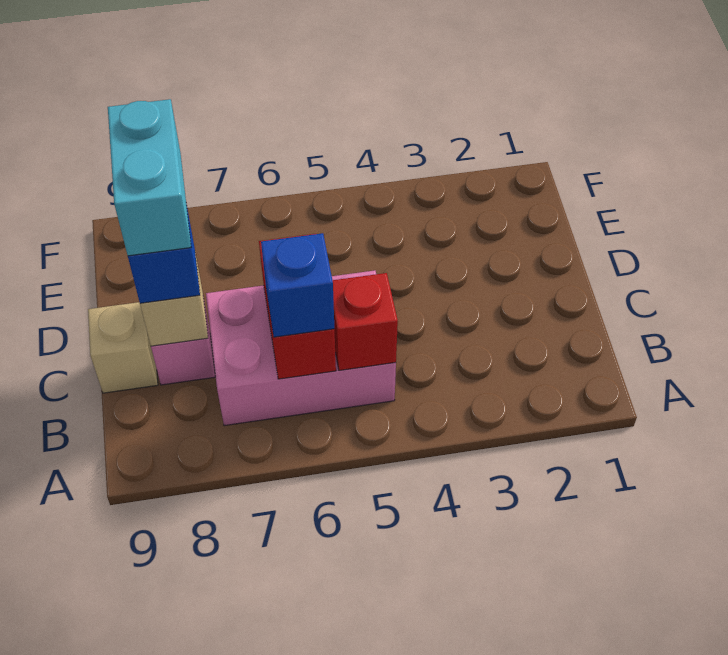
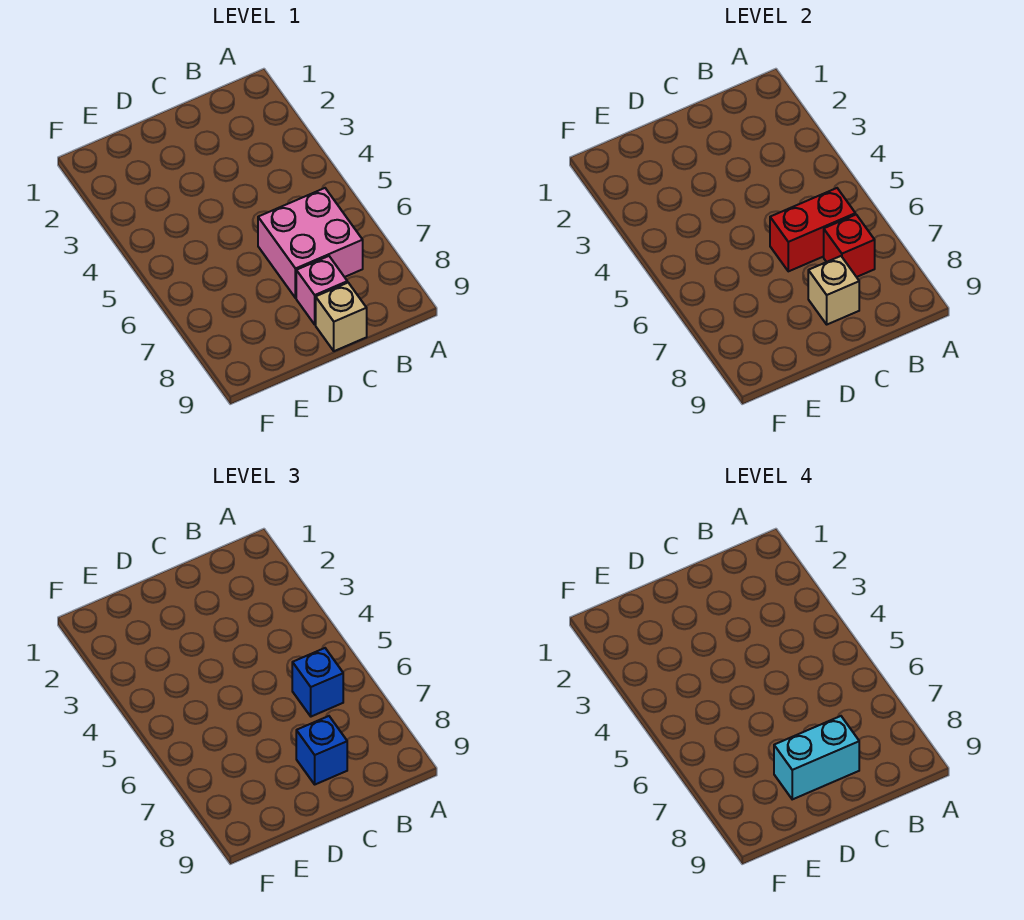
pink brick B5:C7 level 1 -> pink brick B6:C7 level 1
red brick B5 level 2 -> red brick B7 level 2

